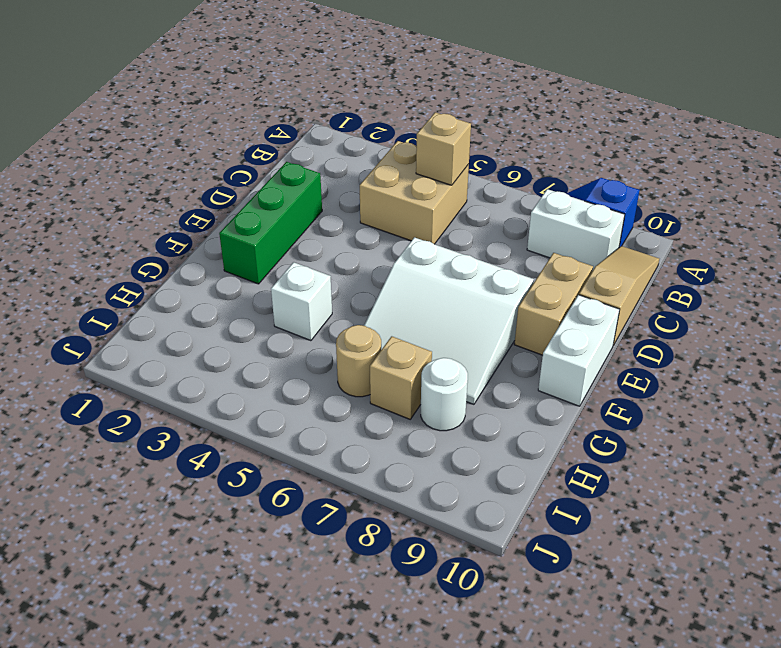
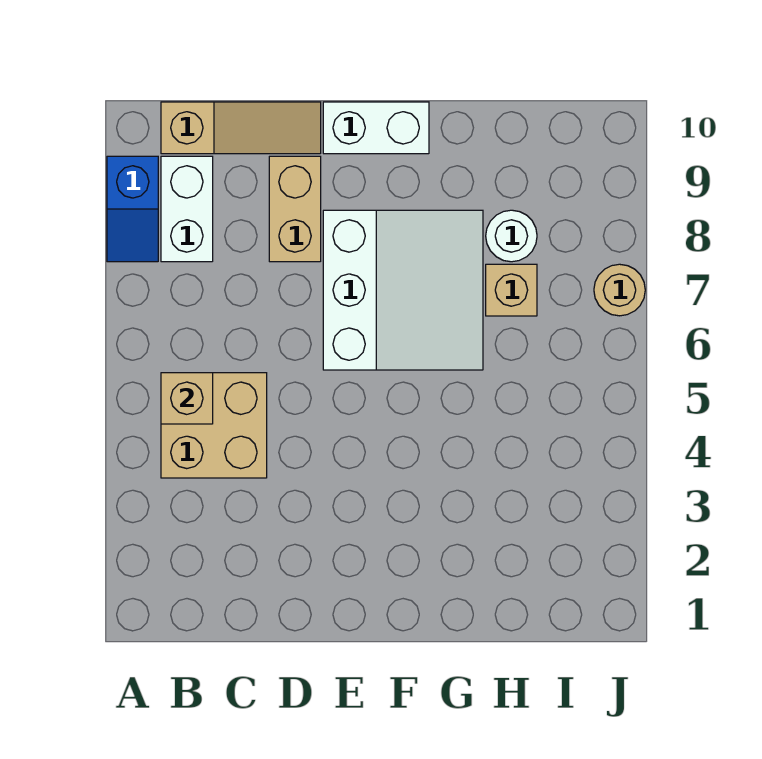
tan slope B10:D10 level 1 top D -> tan slope B10:D10 level 1 top B
green brick D2:F2 level 1 -> none
tan brick D9:E9 level 1 -> tan brick D8:D9 level 1
white brick G4 level 1 -> none
tan round brick H6 level 1 -> tan round brick J7 level 1

